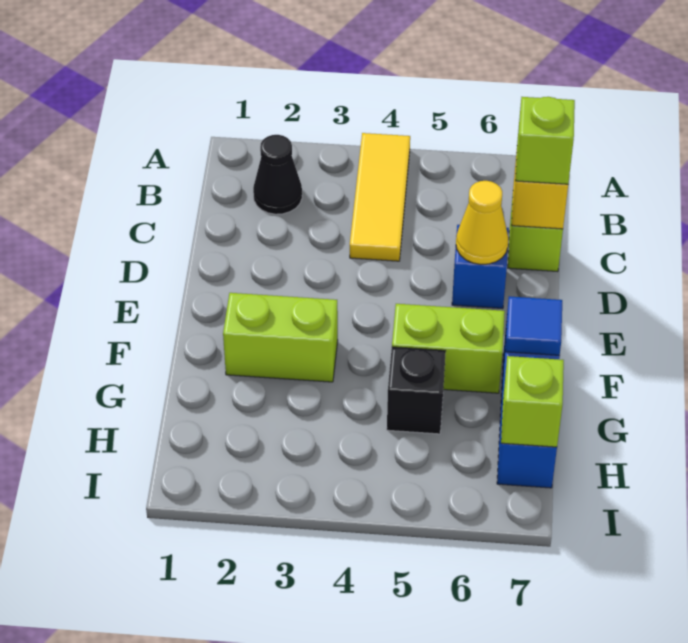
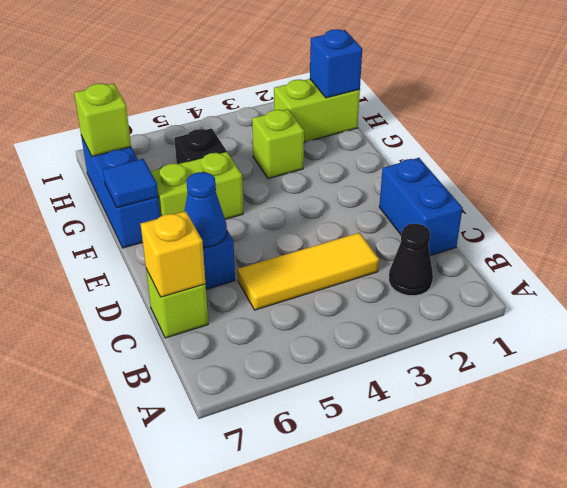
yellow tile A4:C4 level 1 -> yellow tile C3:C5 level 1
none -> blue brick C1:D1 level 1
lime brick C7 level 3 -> lime brick G3 level 1
yellow cone D6 level 2 -> blue cone D6 level 2
lime brick F2:F3 level 1 -> lime brick H1:H2 level 1
none -> blue brick H1 level 2

